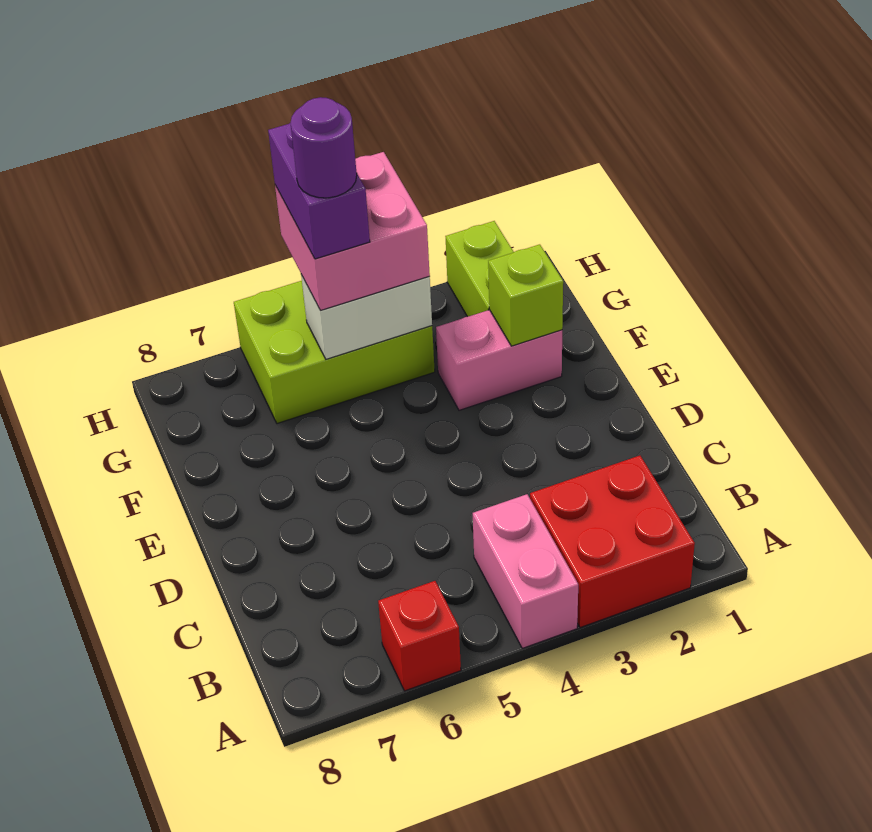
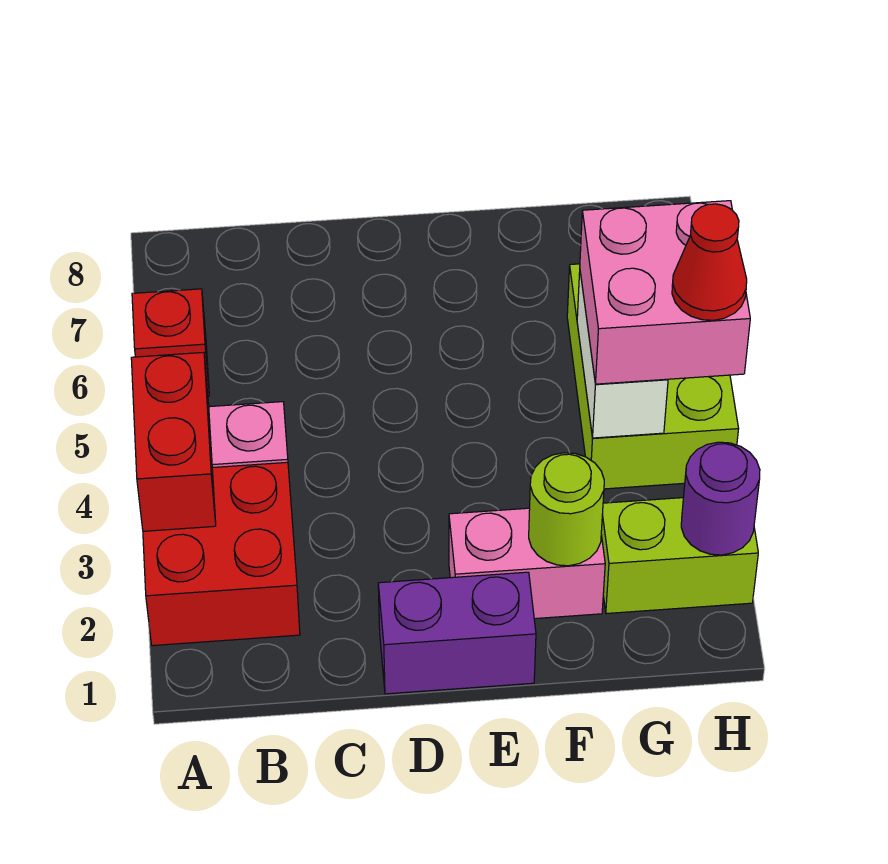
none -> red brick A3:A4 level 2
pink brick F2:F3 level 1 -> pink brick E2:F2 level 1
lime brick F2 level 2 -> lime round brick F2 level 2
purple brick G5:H5 level 4 -> purple brick D1:E1 level 1
purple round brick G5 level 5 -> purple round brick H2 level 2
none -> red cone H4 level 4

